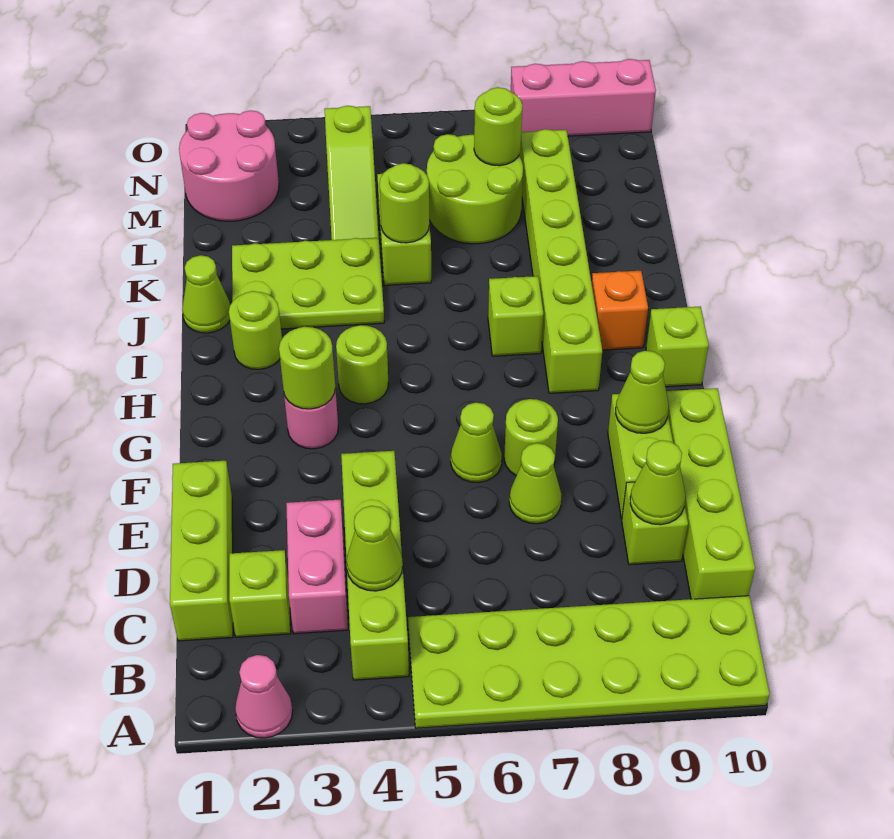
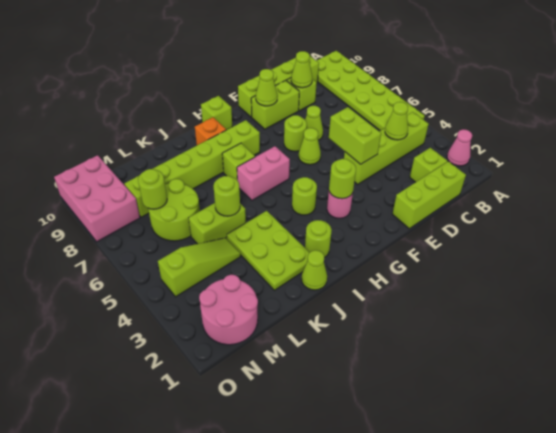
pink brick C3:D3 level 1 -> pink brick H6:I6 level 1
none -> lime brick E4:E5 level 2
pink brick O8:O10 level 1 -> pink brick N8:O10 level 1

